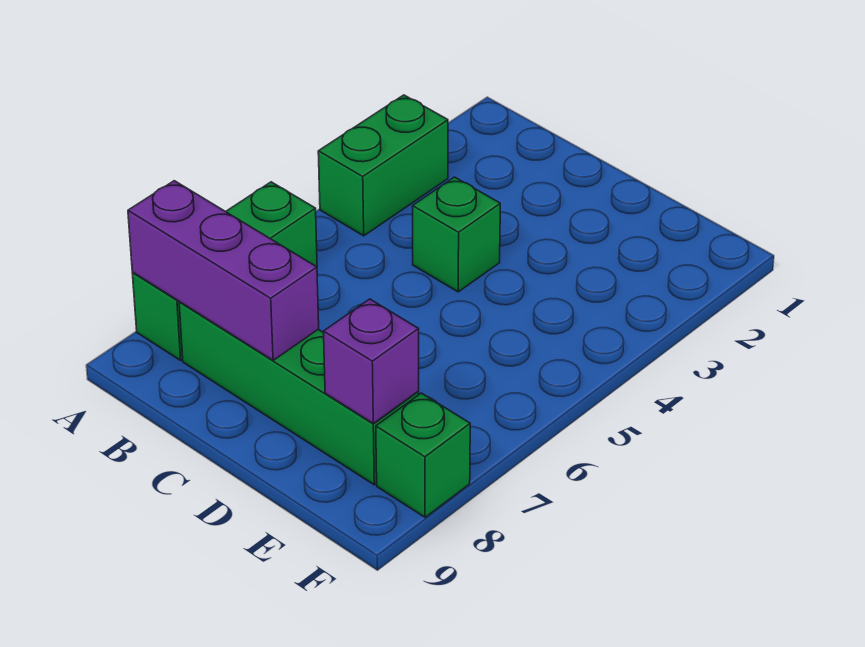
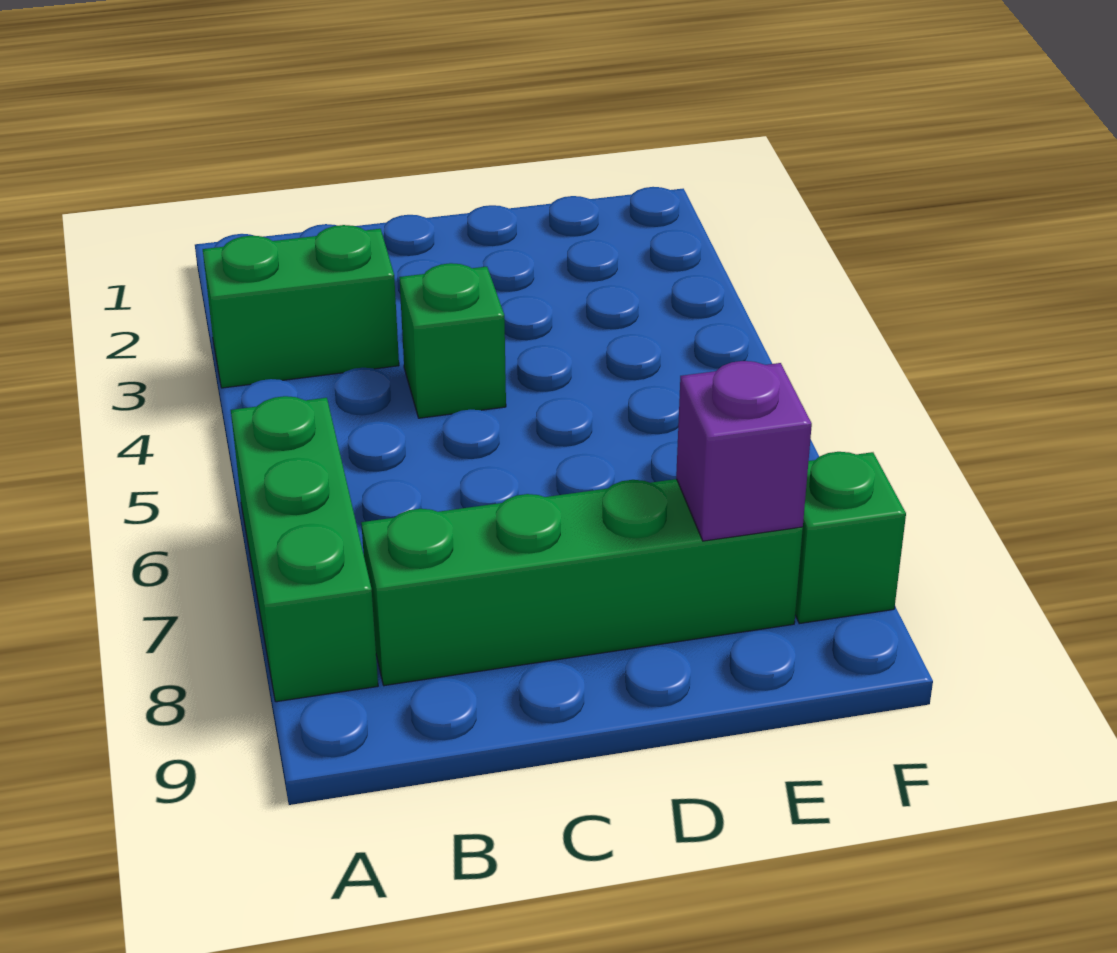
green brick A3:A4 level 1 -> green brick A3:B3 level 1
purple brick A8:C8 level 2 -> none

